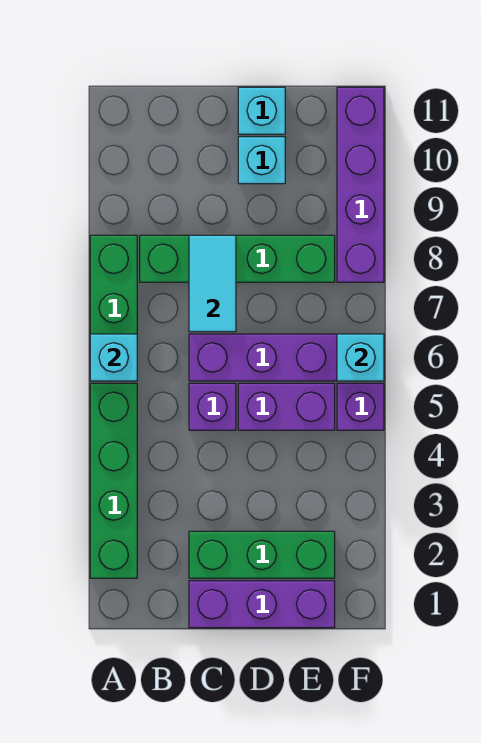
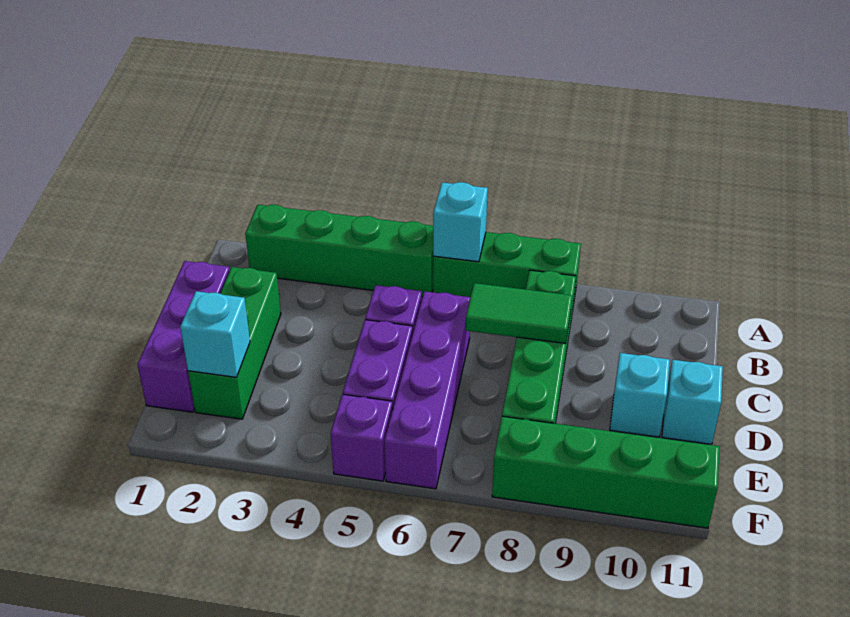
cyan tile C7:C8 level 2 -> green tile C7:C8 level 2
cyan brick F6 level 2 -> cyan brick E2 level 2
purple brick F8:F11 level 1 -> green brick F8:F11 level 1

